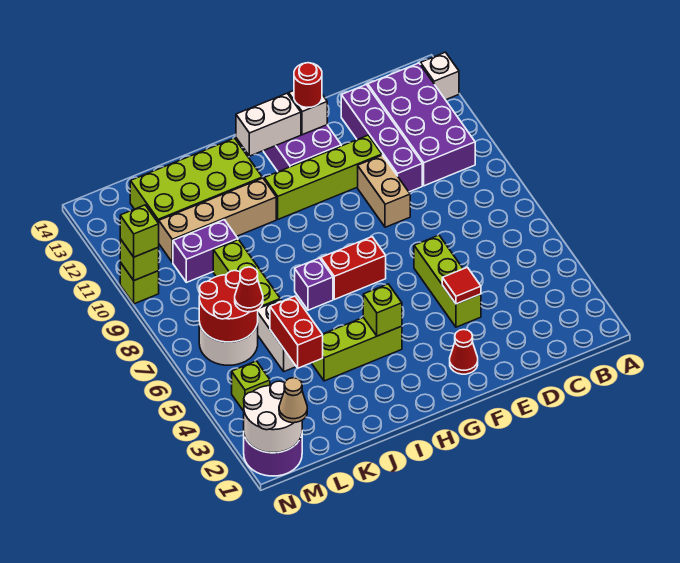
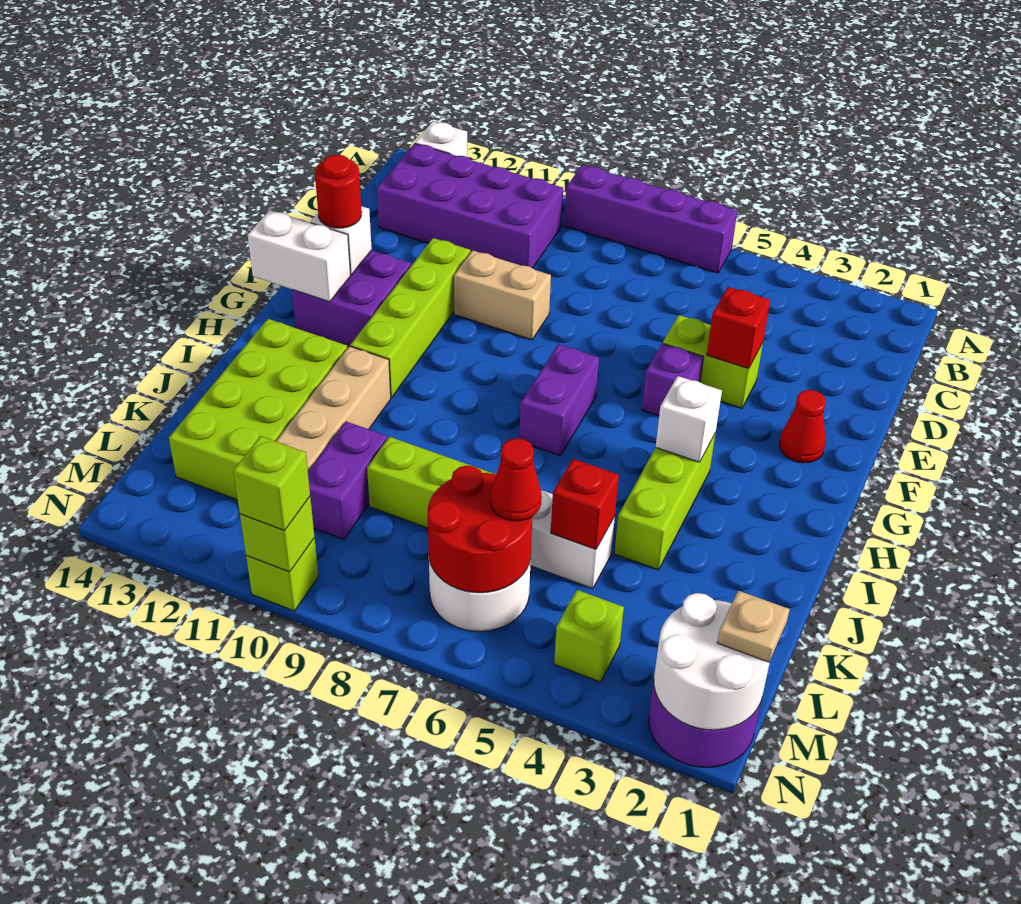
purple brick D10:D13 level 1 -> purple brick A6:A9 level 1
lime brick E4:E6 level 1 -> lime brick E4:E5 level 1
red tile E4 level 2 -> red brick E4 level 2
red brick G7:H7 level 1 -> purple brick G7:H7 level 1
white brick G13:H13 level 2 -> white brick G13:G14 level 2
lime brick H4 level 2 -> white brick H4 level 2
purple brick I7 level 1 -> purple brick F5 level 1
red brick K4:K5 level 2 -> red brick K5 level 2
tan cone M1 level 3 -> tan plate M1 level 3

